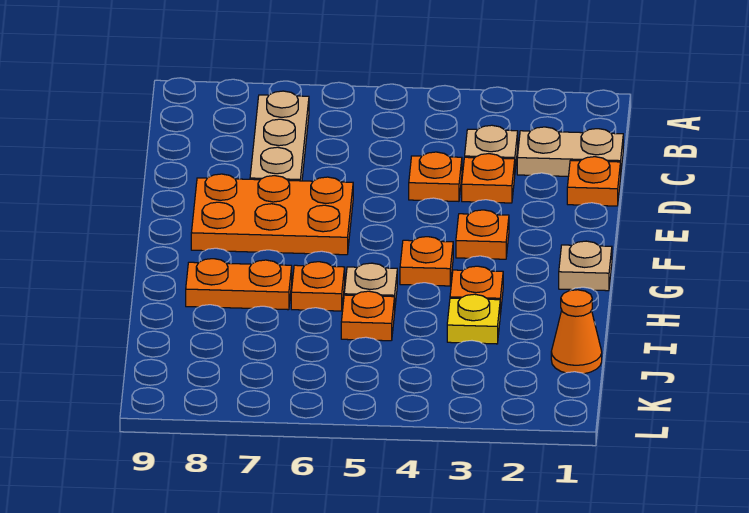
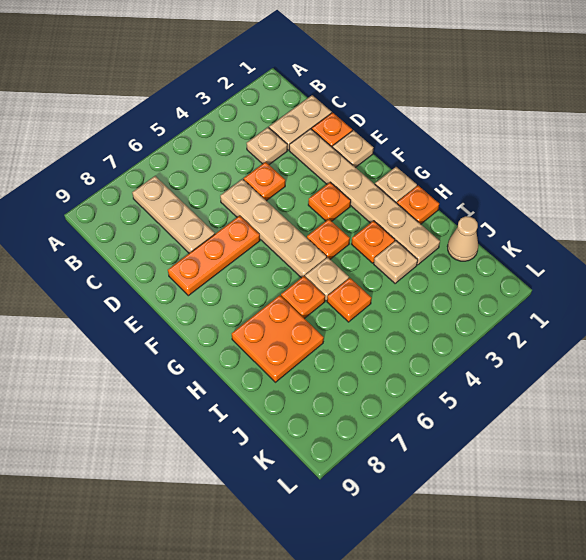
none -> tan plate D2:I2 level 1
orange plate D3 level 1 -> orange plate H1 level 1
none -> tan plate D5:G5 level 1
none -> tan plate E1 level 1
orange plate E6:F8 level 1 -> orange plate E6:E8 level 1
orange plate H7:H8 level 1 -> orange plate H7:I8 level 1
yellow plate I3 level 1 -> tan plate I3 level 1
orange cone J1 level 1 -> tan cone J1 level 1

